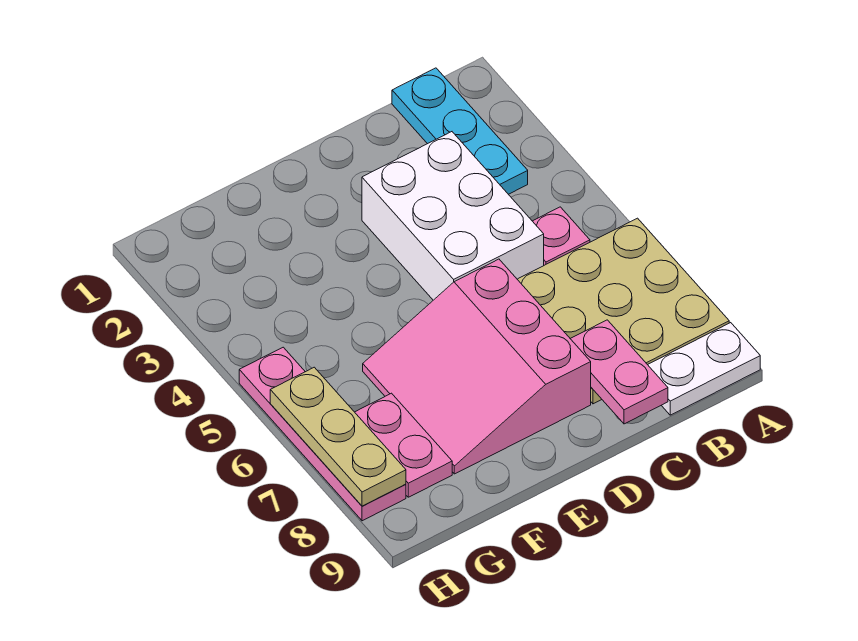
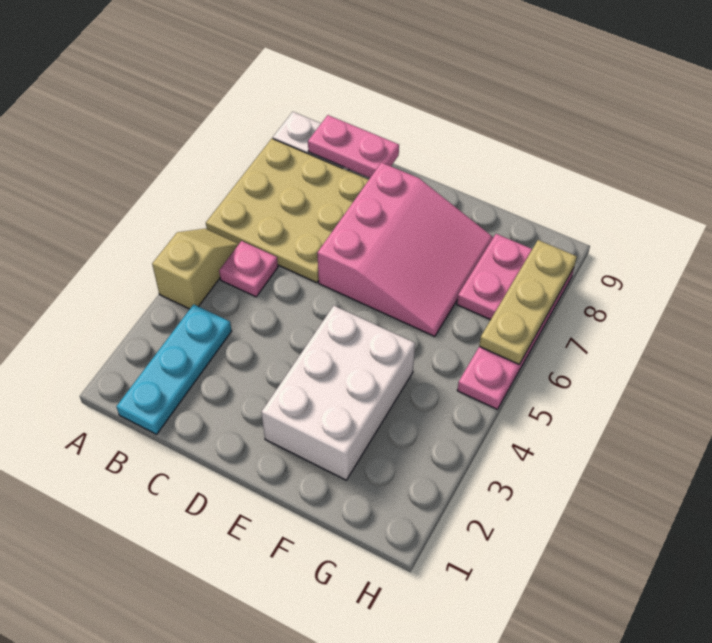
none -> tan slope A4:A5 level 1 top 4
white brick C3:D5 level 1 -> white brick E2:F4 level 1
pink plate C8:C9 level 2 -> pink plate B9:C9 level 2

